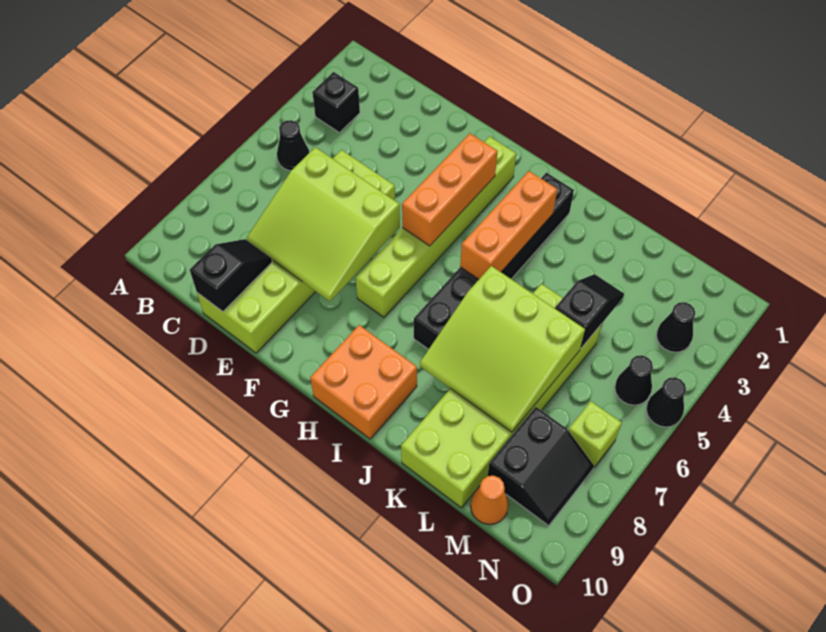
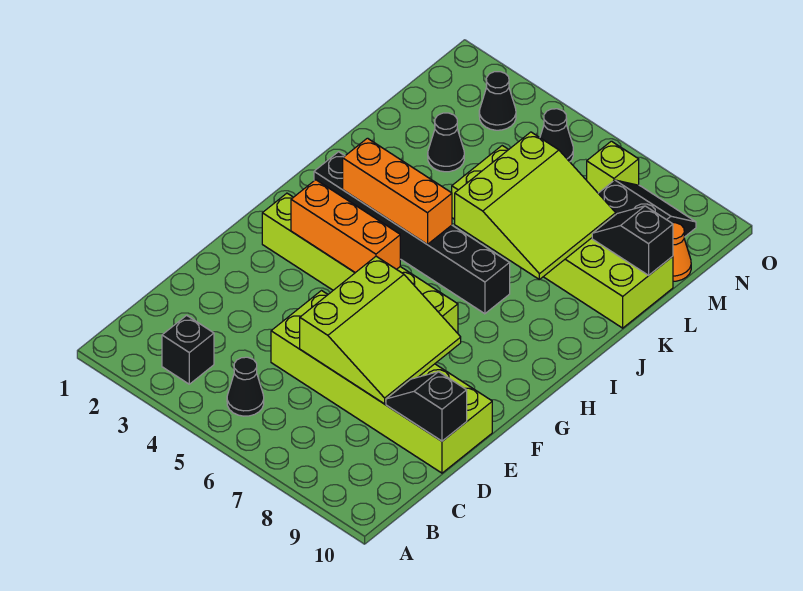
orange brick H9:I10 level 1 -> none
black slope L4:L5 level 2 top 5 -> black slope L9:L10 level 2 top 10
black cone O5 level 1 -> black cone L3 level 1

